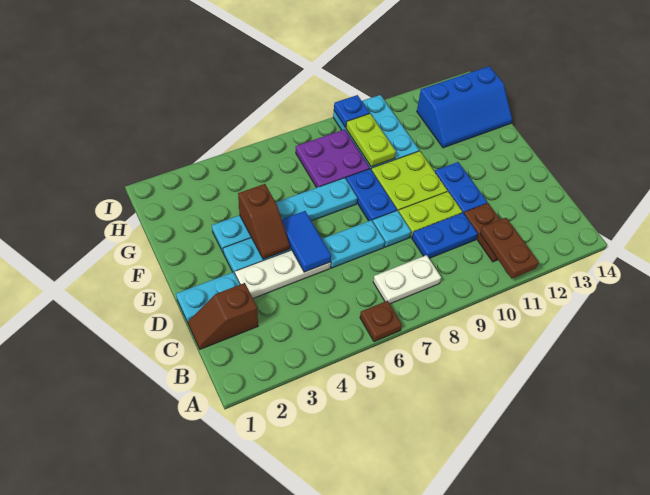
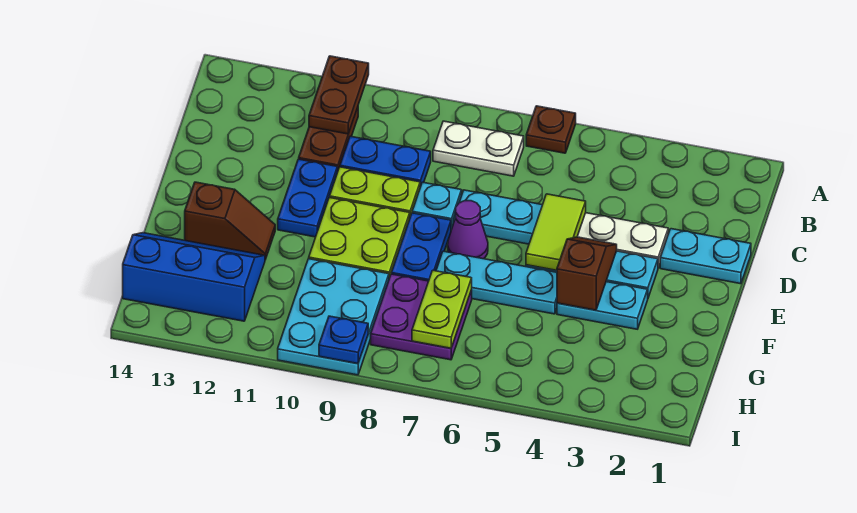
brown slope C1:C2 level 1 top 2 -> brown slope F12:F13 level 1 top 13
blue tile D5:E5 level 2 -> lime tile D5:E5 level 2
none -> purple cone E7 level 1
lime plate G9:H9 level 2 -> lime plate G7:H7 level 2

